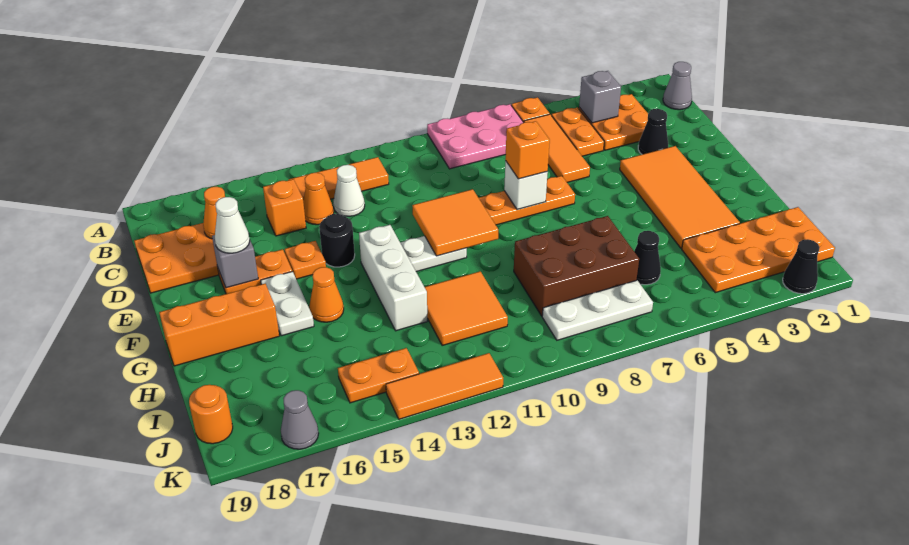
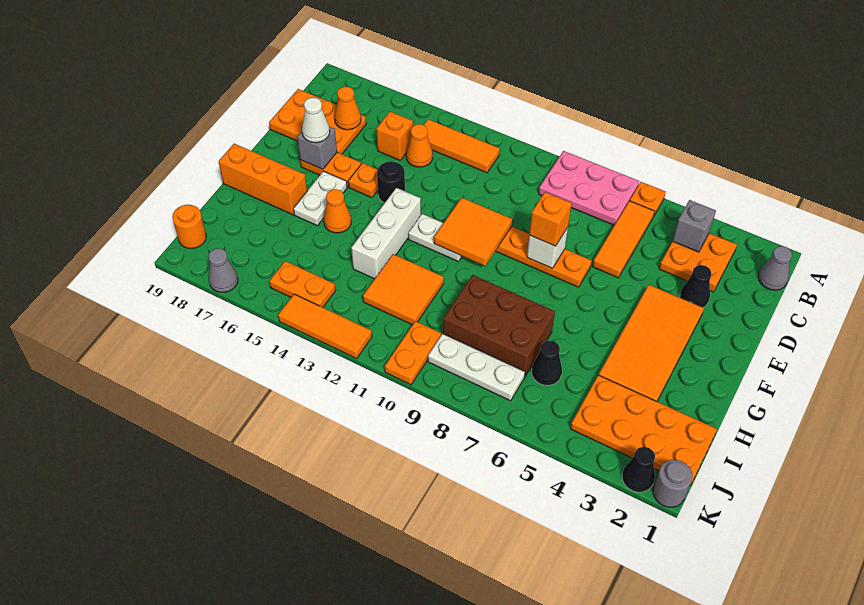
orange plate B5:C5 level 1 -> orange plate J10:K10 level 1
white cone C13 level 1 -> none
none -> grey round brick K1 level 1

